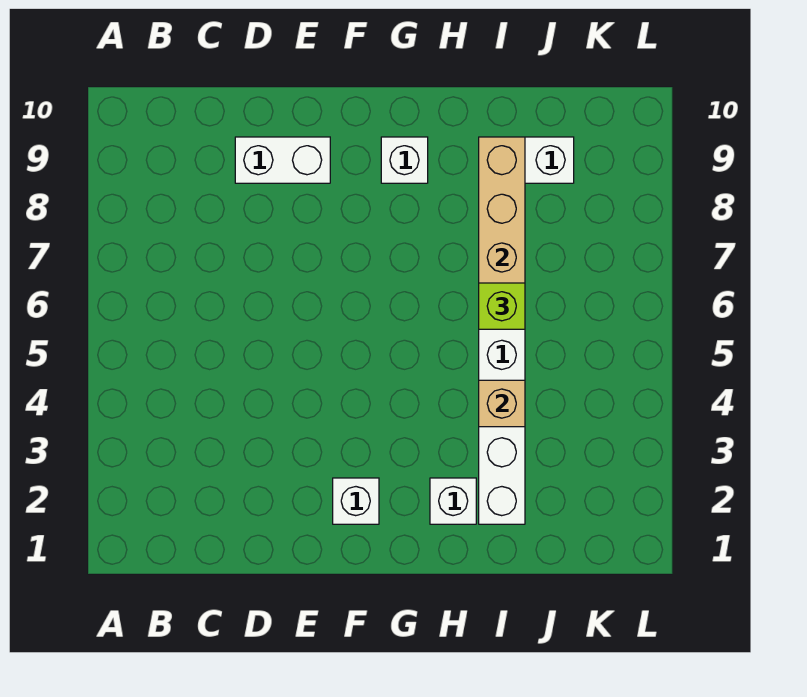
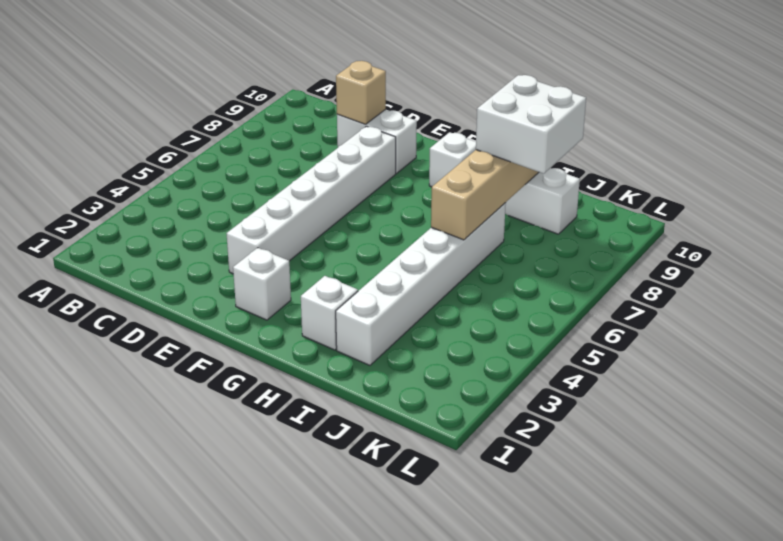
none -> white brick E3:E8 level 1
tan brick I4 level 2 -> tan brick D9 level 2
lime brick I6 level 3 -> none
none -> white brick I8:J9 level 3

